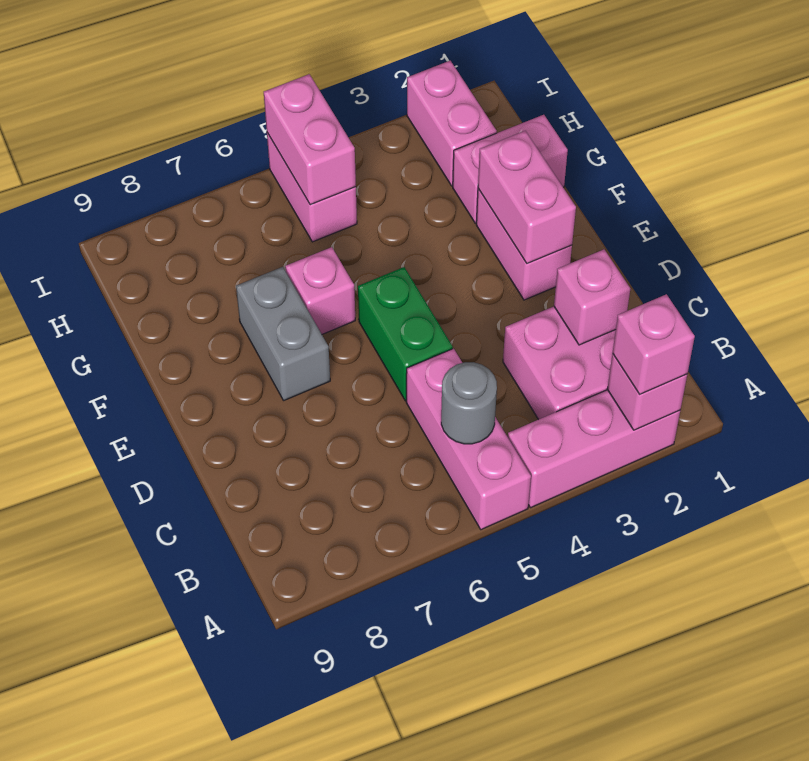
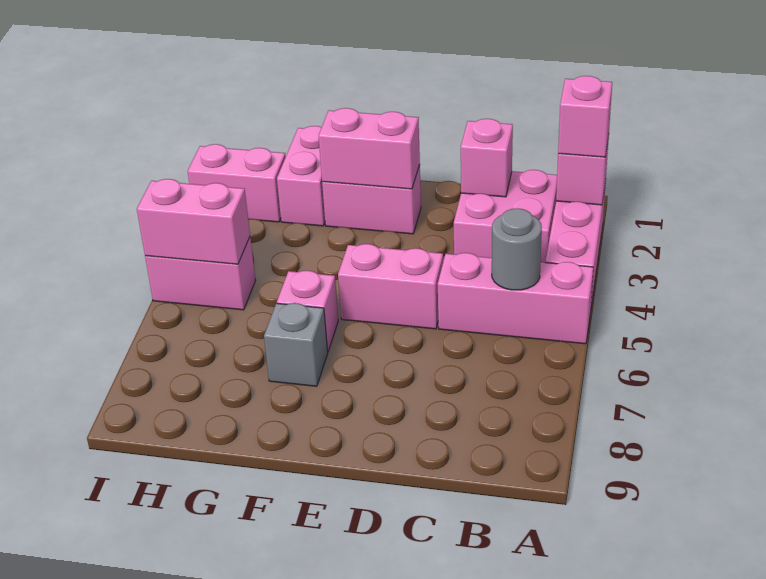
green brick D5:E5 level 1 -> pink brick D5:E5 level 1
grey brick E7:F7 level 1 -> grey brick F7 level 1

